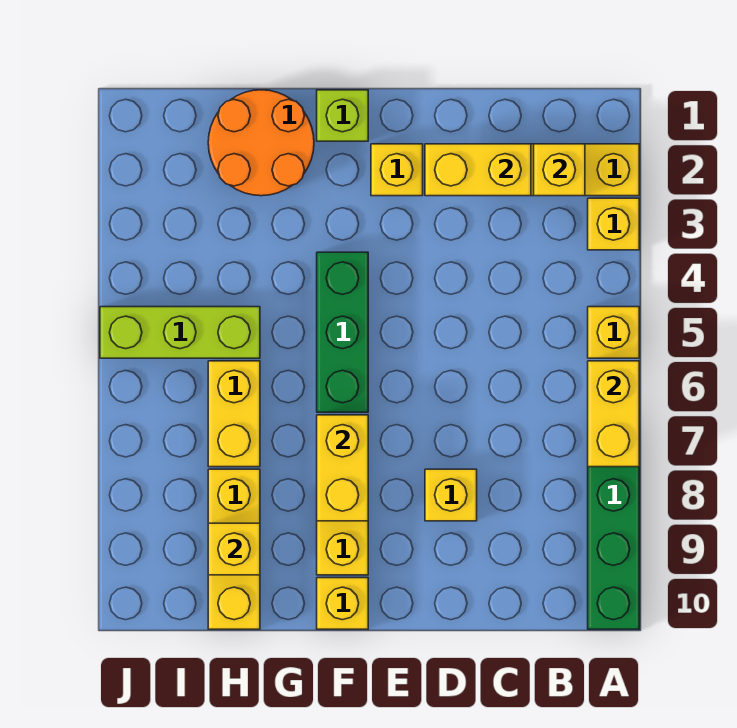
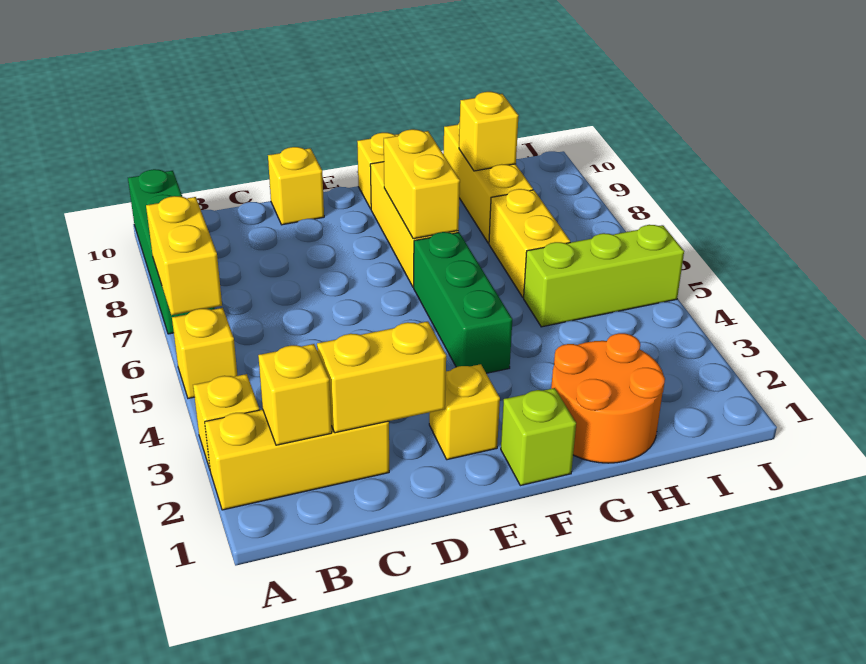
yellow brick D8 level 1 -> yellow brick D10 level 1

